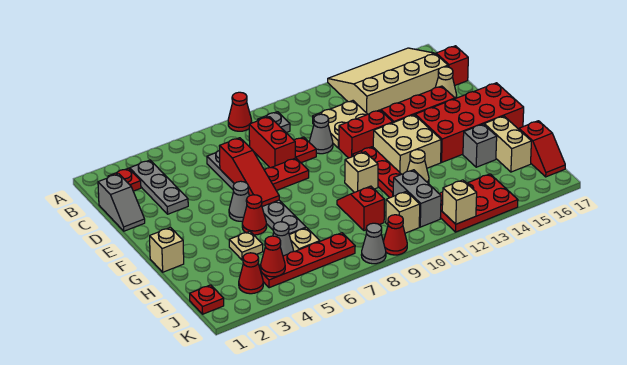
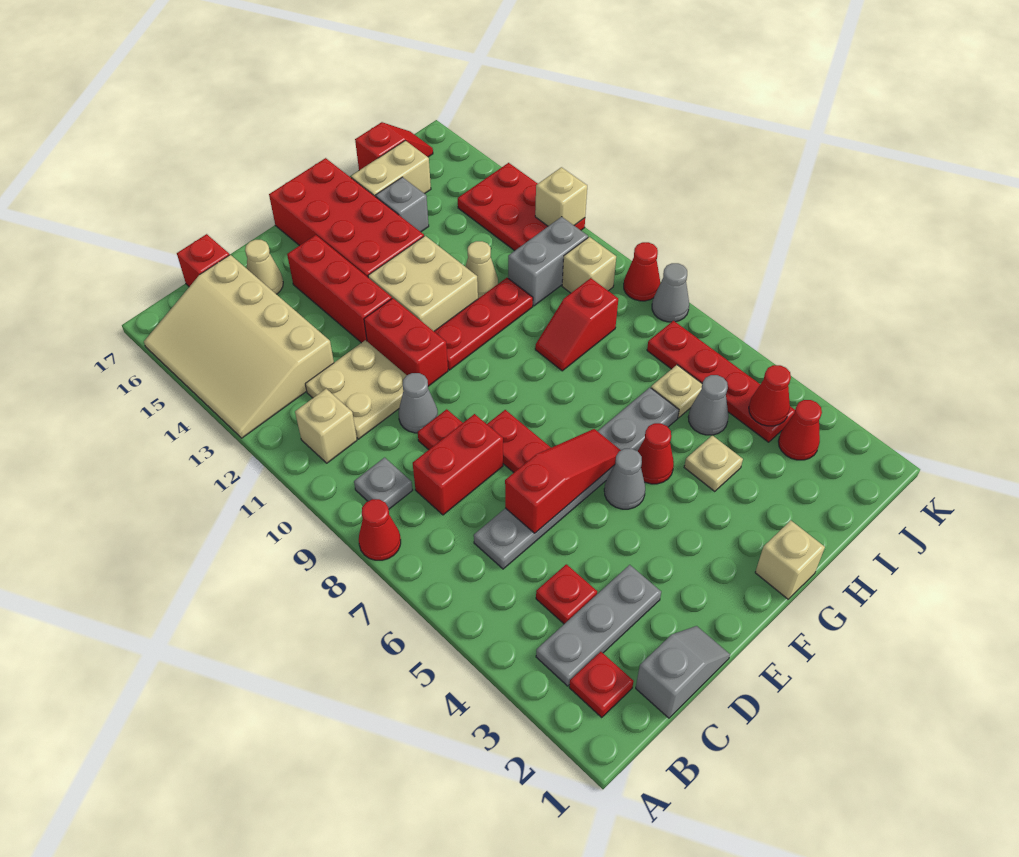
tan brick G10 level 1 -> tan brick B11 level 1
red plate J1 level 1 -> red plate C4 level 1

